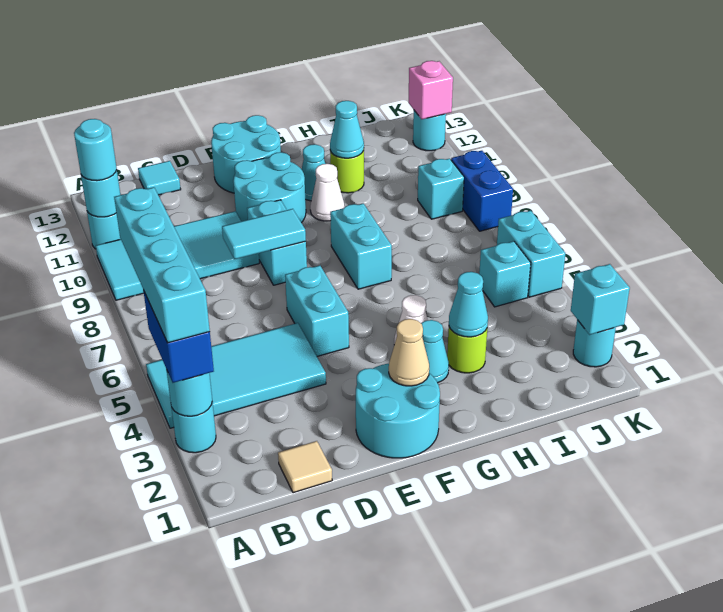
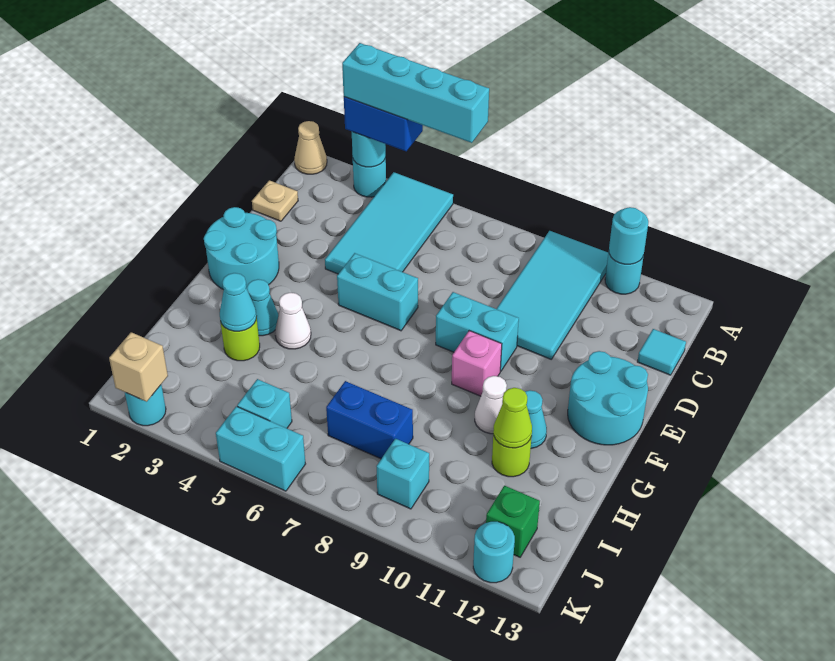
cyan round brick A11 level 3 -> none
tan tile C1 level 1 -> tan plate C1 level 1
cyan tile D8:E8 level 2 -> none
cyan round brick E10:F11 level 1 -> none
tan cone F2 level 2 -> tan cone A1 level 1
cyan brick G7:G8 level 1 -> none
cyan cone H11 level 2 -> lime cone H11 level 2
none -> green brick J12 level 1
cyan brick K2 level 2 -> tan brick K2 level 2
blue brick K8:K9 level 1 -> blue brick I7:I8 level 1
pink brick K12 level 2 -> pink brick F9 level 1

